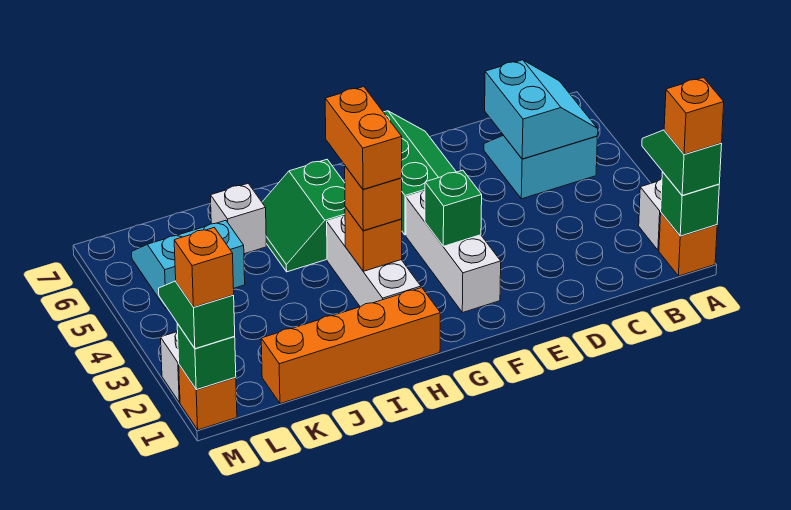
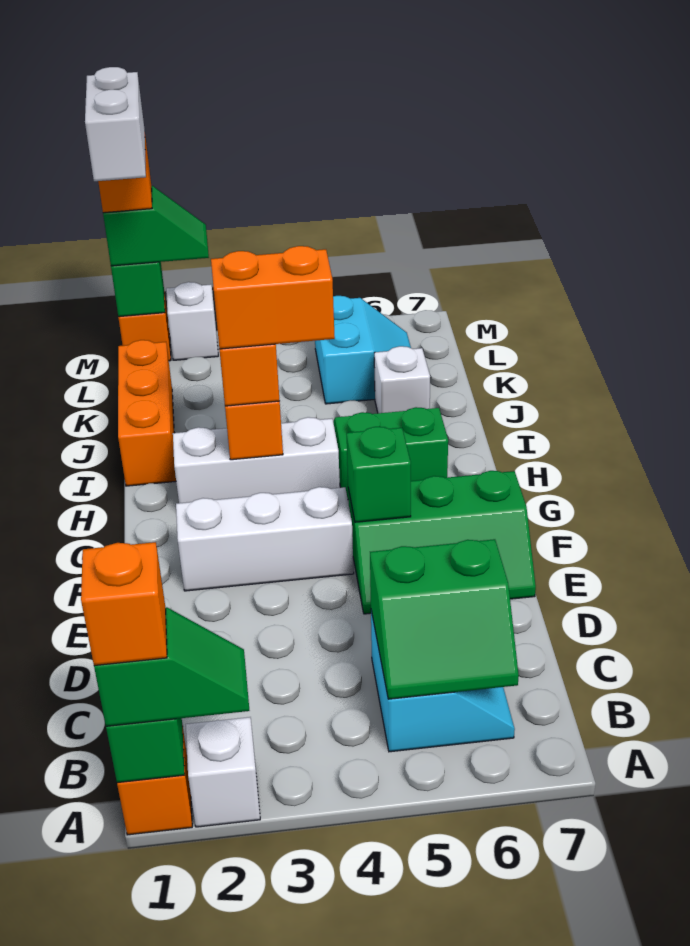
cyan slope B5:C6 level 2 top C -> green slope B5:C6 level 2 top C
green brick F3 level 2 -> green brick F5 level 2
orange brick H1:K1 level 1 -> orange brick I1:K1 level 1
none -> white brick L1:M1 level 5

